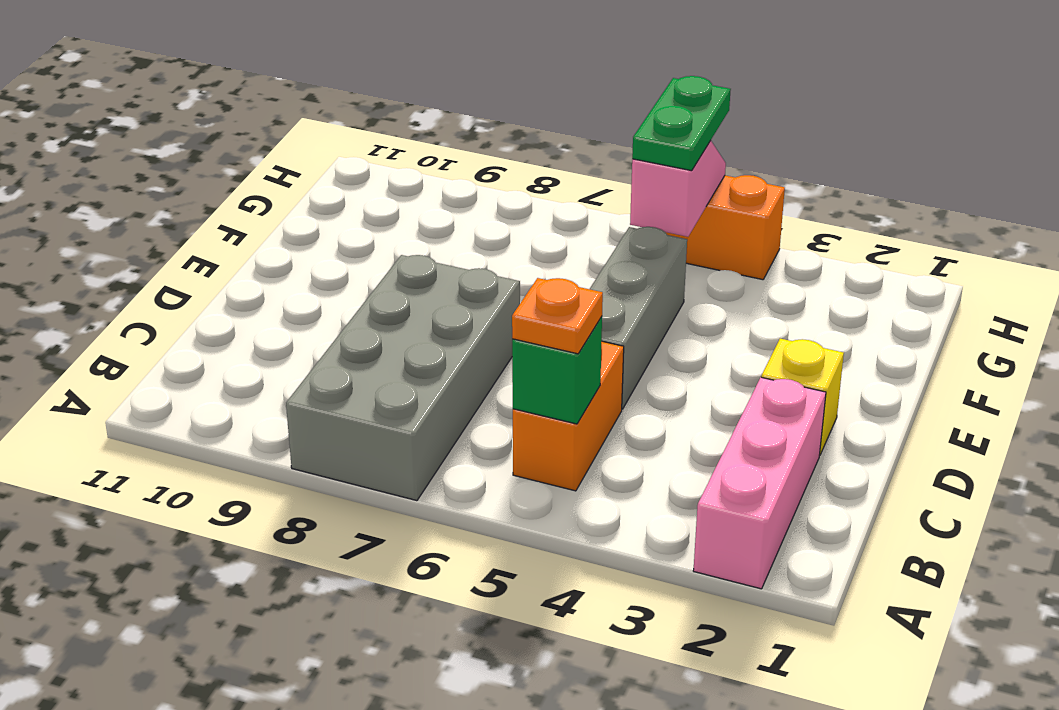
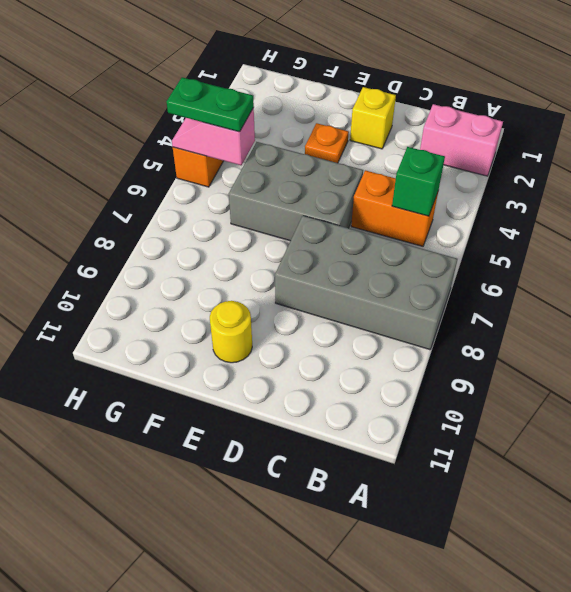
pink brick A2:C2 level 1 -> pink brick A2:B2 level 1
orange plate B5 level 3 -> orange plate E3 level 1
grey brick D5:F5 level 1 -> grey brick D5:F6 level 1
none -> yellow round brick E10 level 1

